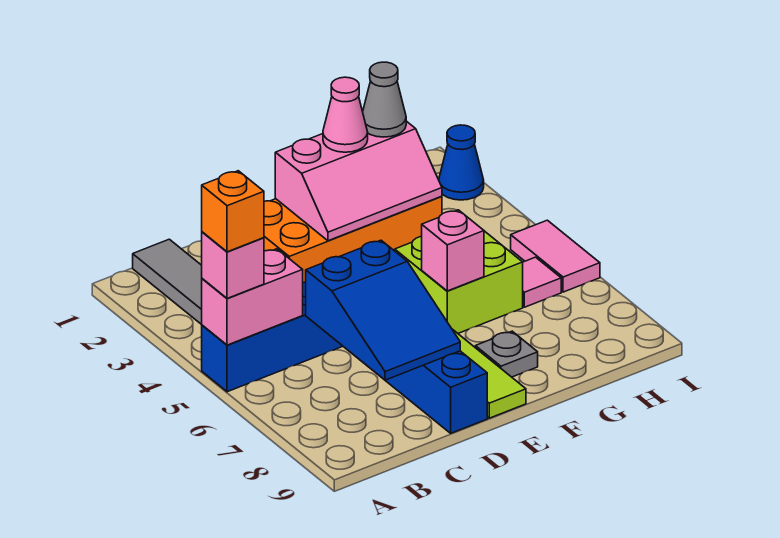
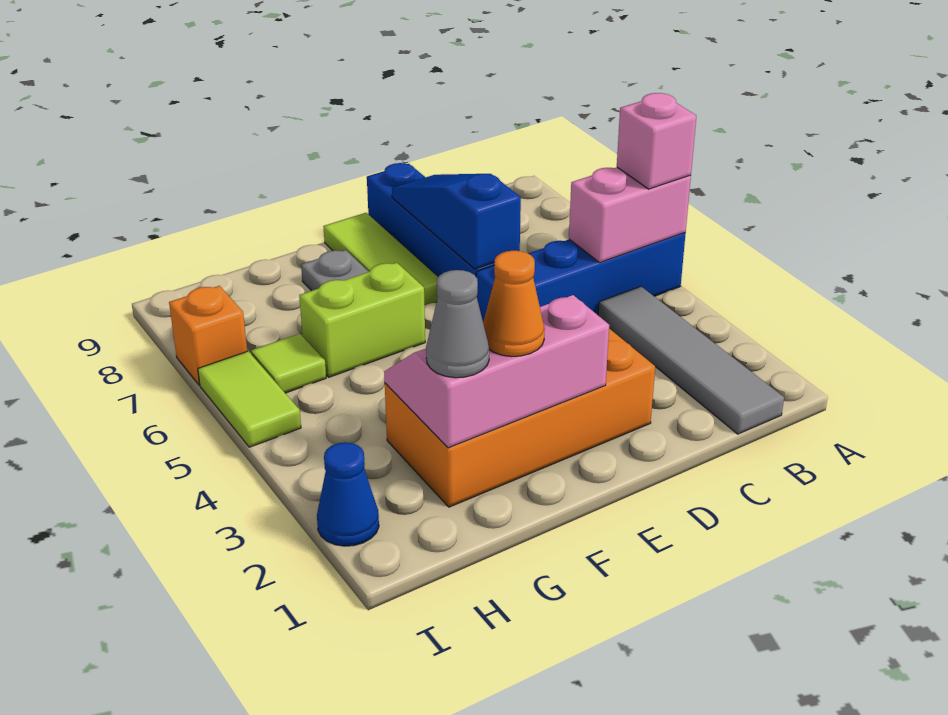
orange brick A5 level 4 -> orange brick I7 level 1
blue slope C6:D8 level 2 top 6 -> blue slope D6:D8 level 2 top 6
pink cone F2 level 3 -> orange cone F2 level 3
lime brick F5:G6 level 1 -> lime brick F6:G6 level 1
pink brick F6 level 2 -> none
pink tile H6 level 1 -> lime tile H6 level 1
pink tile I5:I6 level 1 -> lime tile I5:I6 level 1

